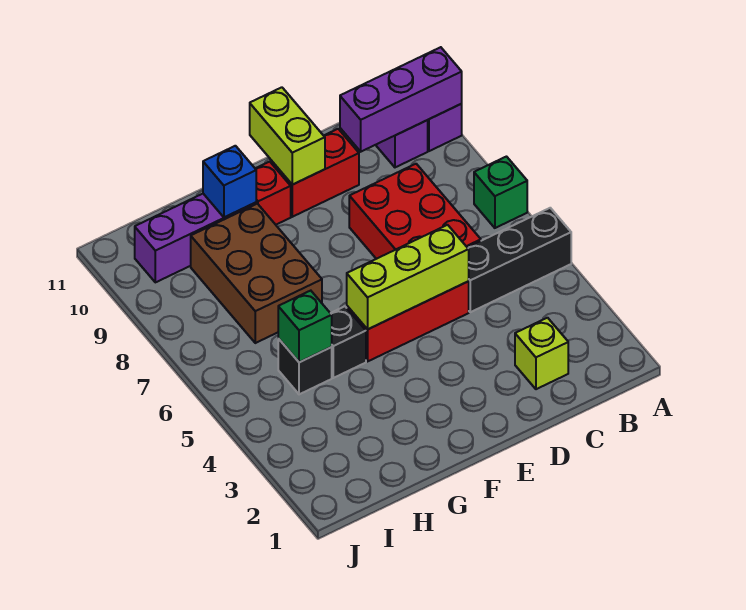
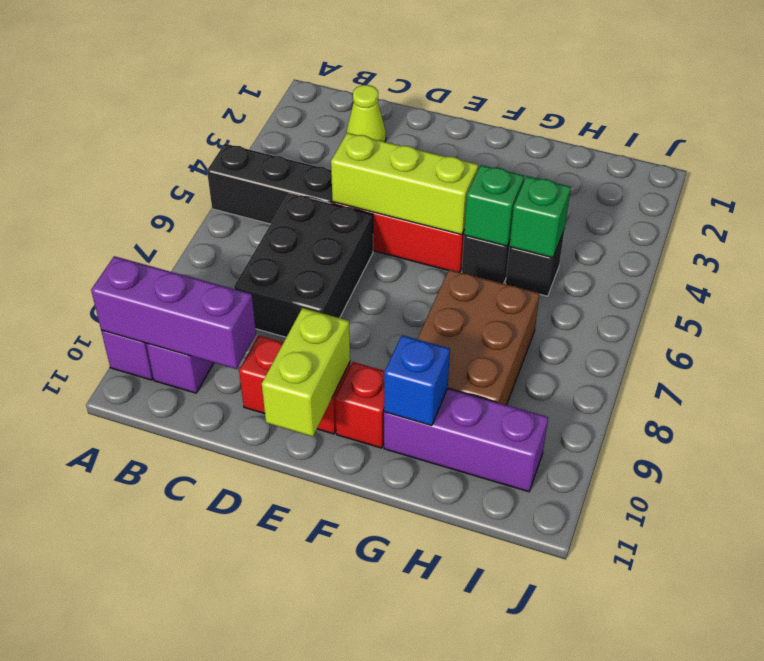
green brick A7 level 1 -> green brick G5 level 2
lime brick C2 level 1 -> lime cone C2 level 1
red brick C6:D8 level 1 -> black brick C6:D8 level 1

